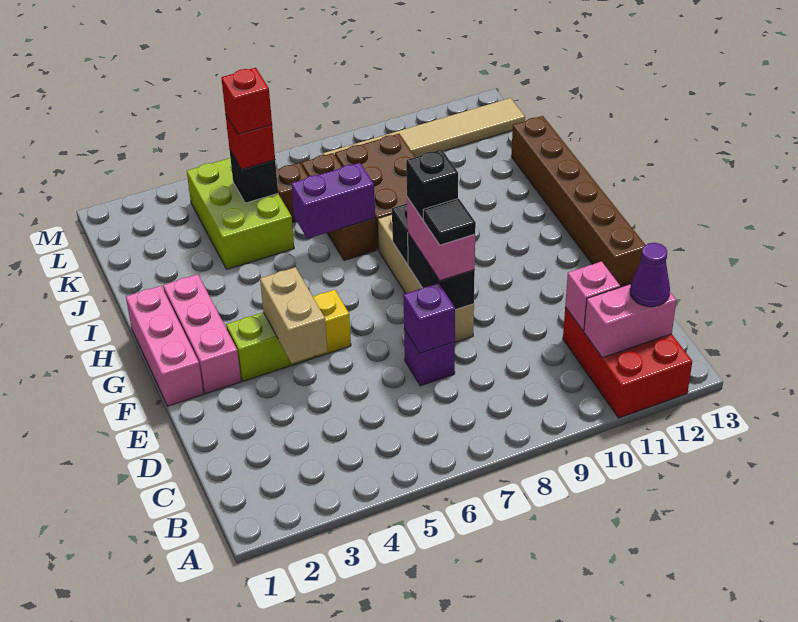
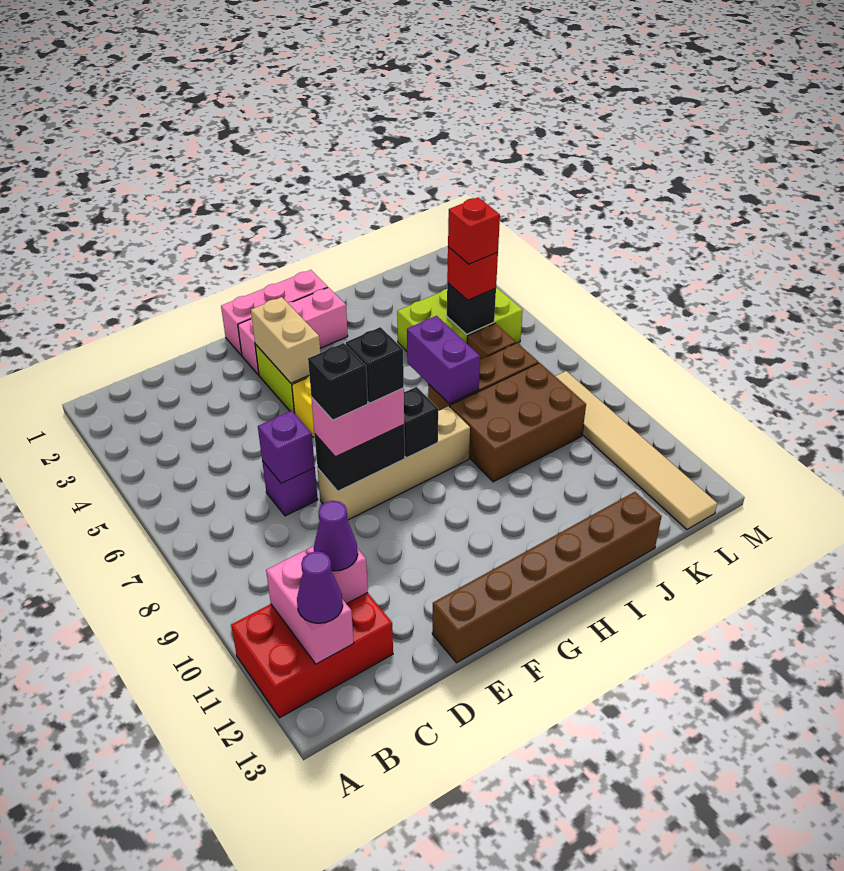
none -> purple cone C11 level 3
tan brick E4:F4 level 2 -> tan brick F3:F4 level 2
black tile E8 level 4 -> black brick E8 level 4

